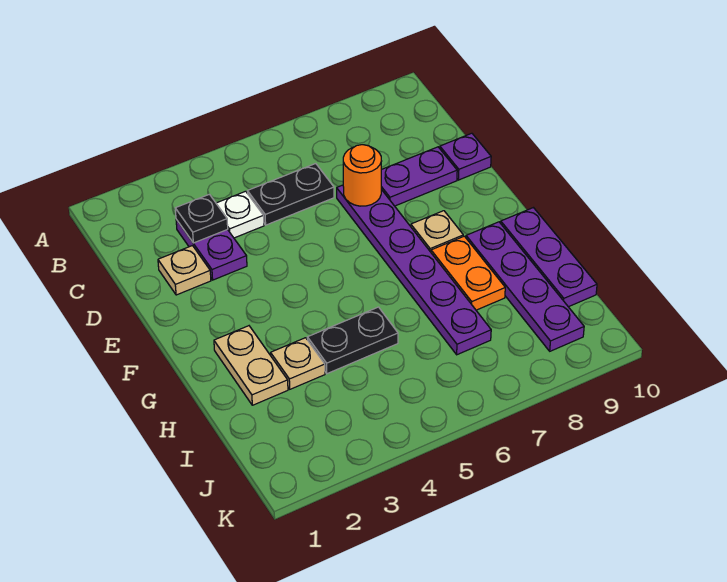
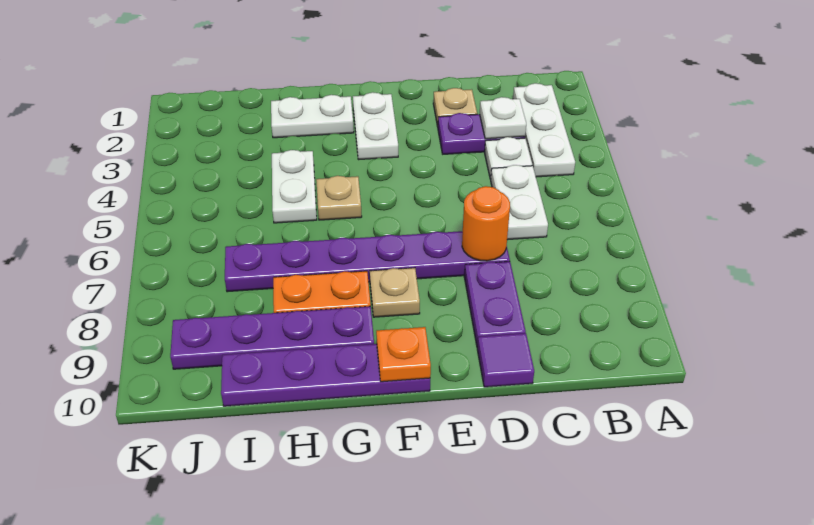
none -> white plate B2:B4 level 1
black plate C3 level 2 -> white plate C3 level 2
black plate C5:C6 level 1 -> white plate C5:C6 level 1
purple plate D10 level 1 -> purple tile D10 level 1
none -> white plate F2:F3 level 1
none -> orange plate F10 level 2
tan plate G2:H2 level 1 -> white plate G2:H2 level 1
purple plate G10:I10 level 1 -> purple plate F10:I10 level 1
tan plate H3 level 1 -> tan plate G5 level 1
black plate H4:H5 level 1 -> white plate H4:H5 level 1

